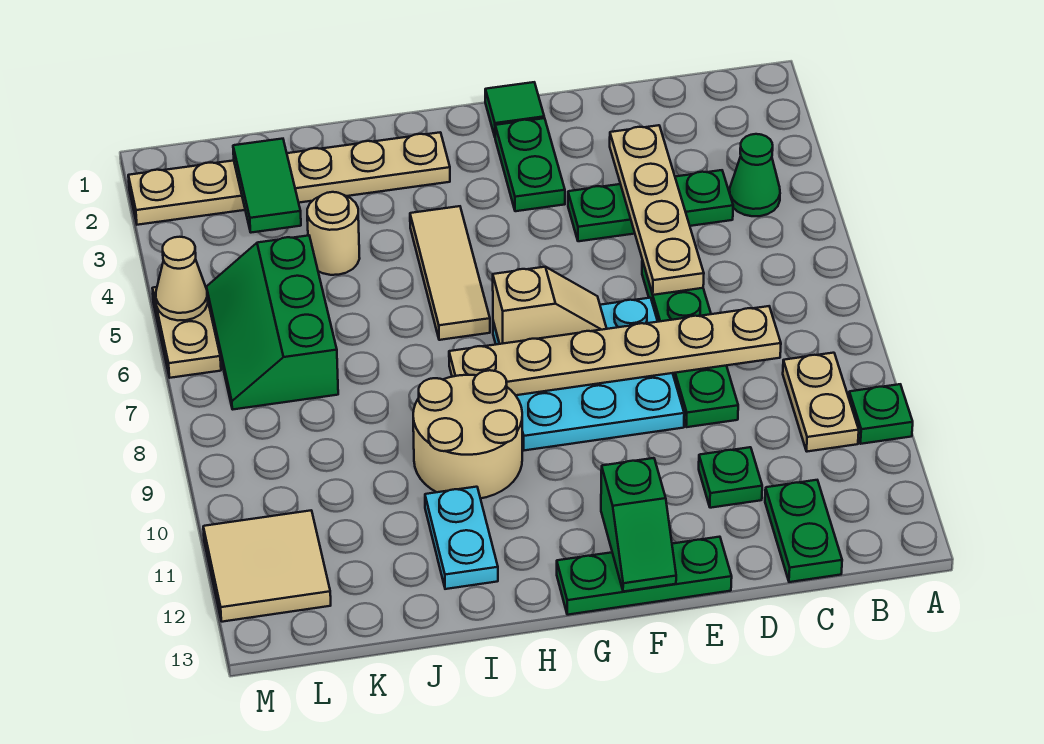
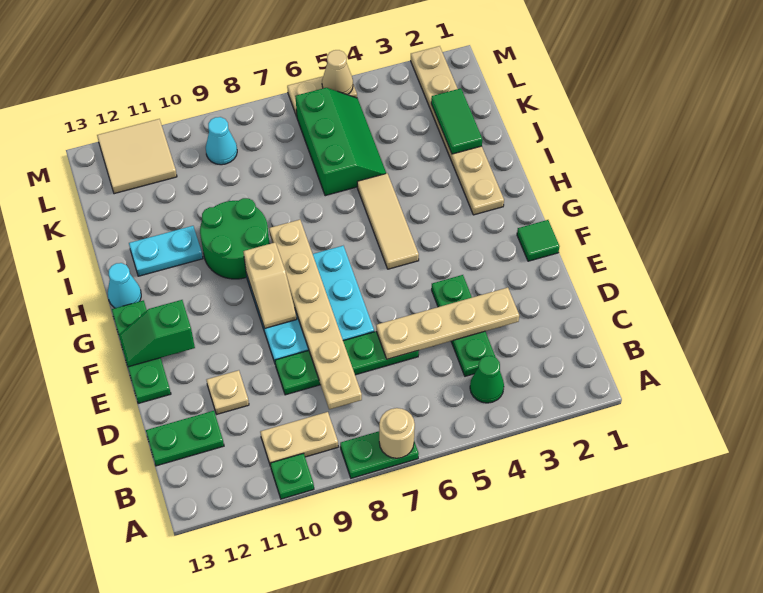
green plate D11 level 1 -> tan plate D11 level 1
green plate F2:F3 level 1 -> green plate A7:A8 level 1
tan slope F7:G7 level 2 top G -> tan slope F9:G9 level 2 top G
tan tile H4:H6 level 1 -> tan tile G5:I5 level 1
tan round brick H9:I10 level 1 -> green round brick H9:I10 level 1
none -> cyan cone H13 level 1
tan round brick J4 level 1 -> tan round brick A7 level 2
green tile K2:K3 level 2 -> green tile J2:K2 level 2
green slope K5:L7 level 1 top K -> green slope J5:L6 level 1 top 6
none -> cyan cone L9 level 1

